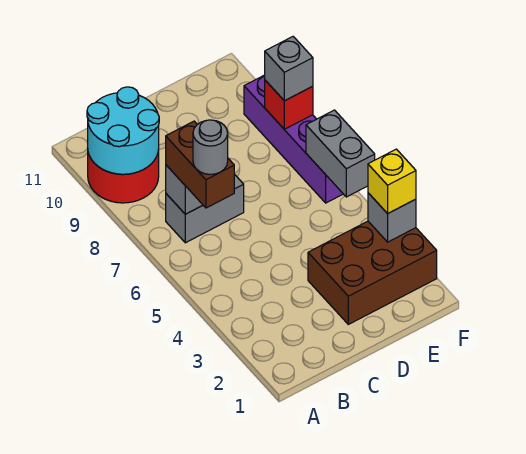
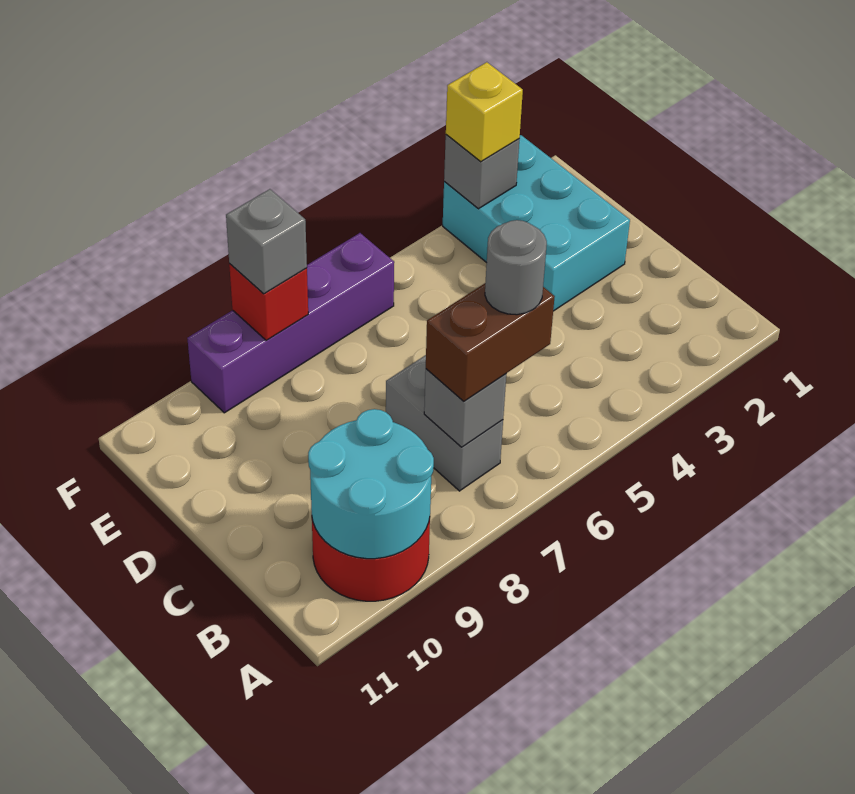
brown brick D2:F3 level 1 -> cyan brick D2:F3 level 1
grey brick F5:F6 level 2 -> none

